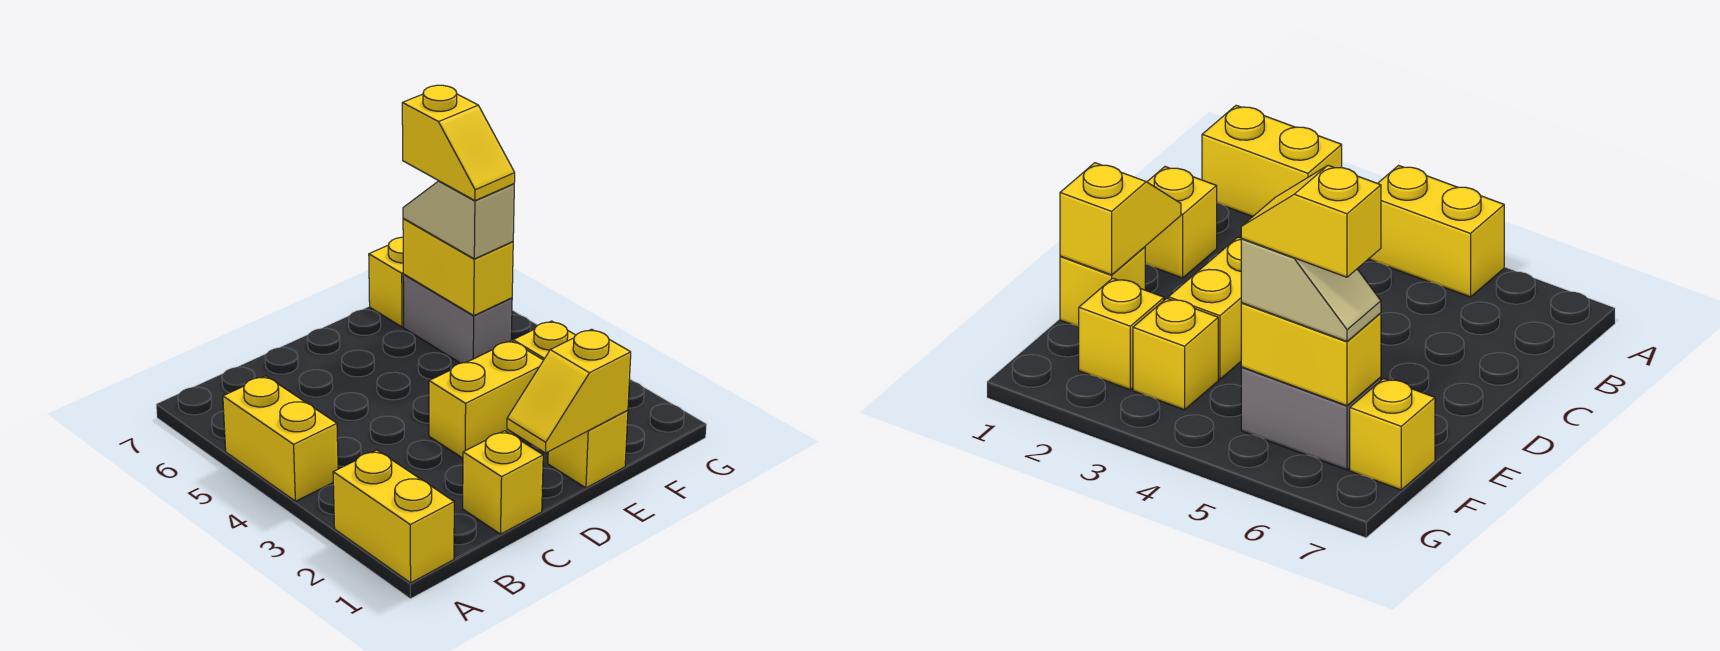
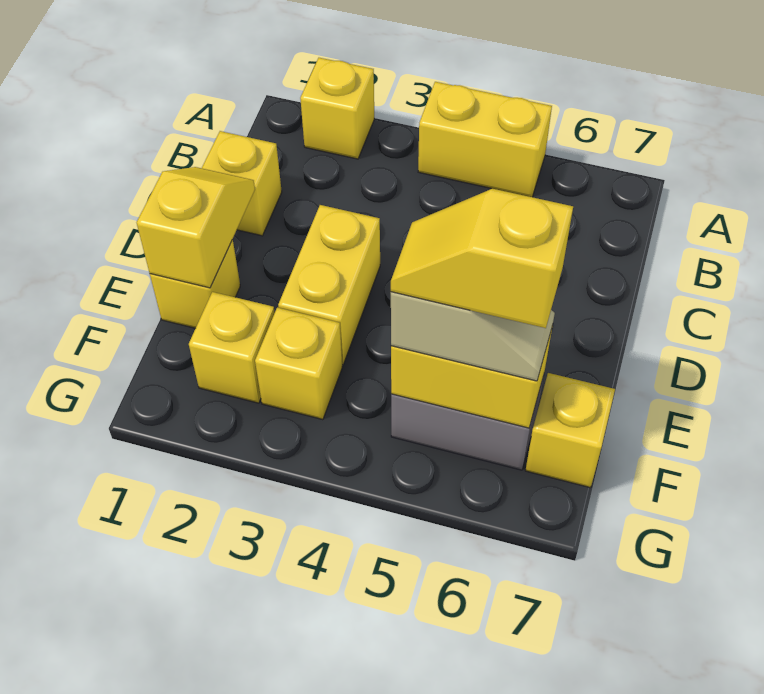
yellow brick A1:A2 level 1 -> yellow brick A2 level 1

